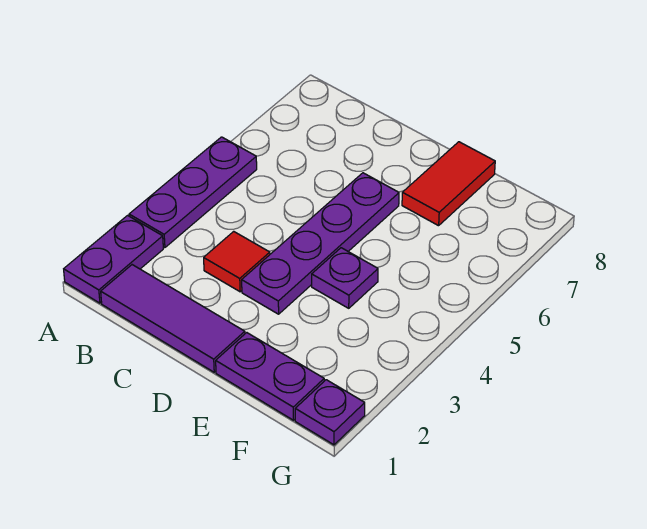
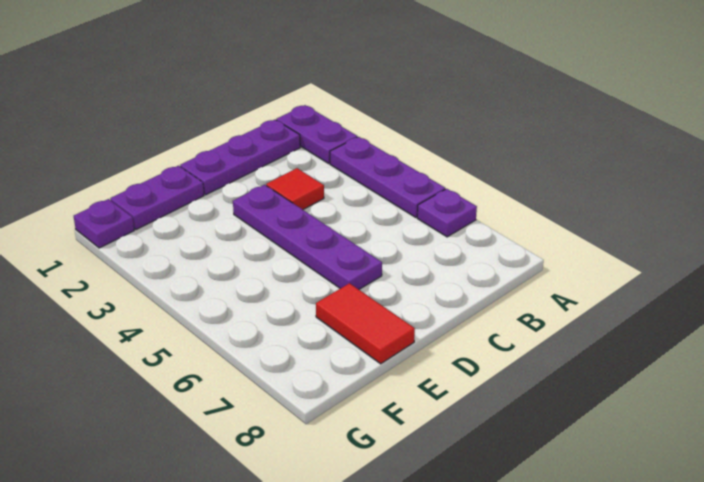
purple tile B1:D1 level 1 -> purple plate B1:D1 level 1
purple plate E4 level 1 -> purple plate A6 level 1

